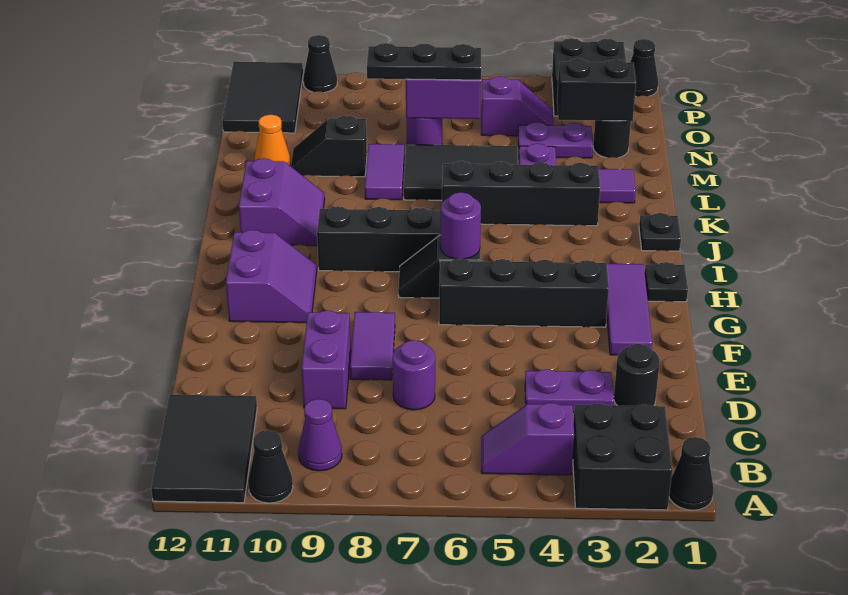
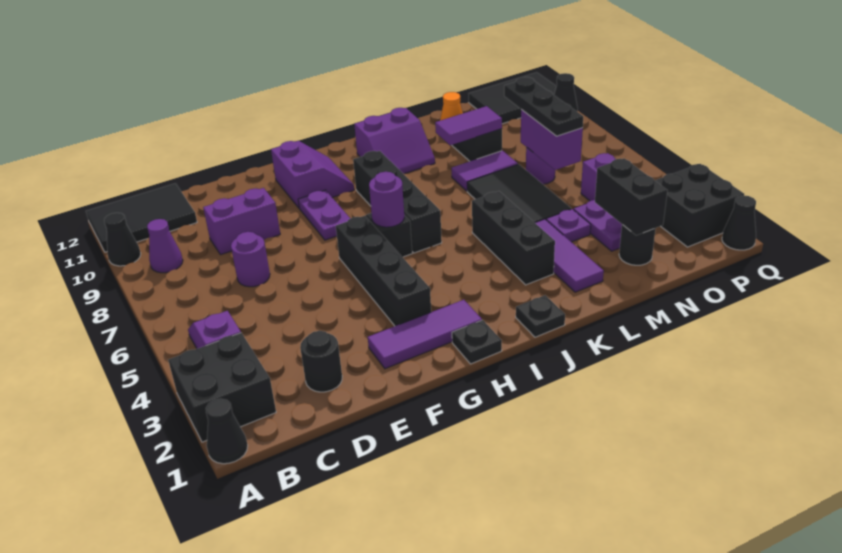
purple plate D3:D4 level 1 -> purple plate G8:G9 level 1
purple tile E8:F8 level 1 -> purple tile L9:M9 level 2
purple slope G10:H11 level 1 top 11 -> purple slope G10:H11 level 1 top G
black brick K3:K6 level 1 -> black brick K3:K5 level 1

